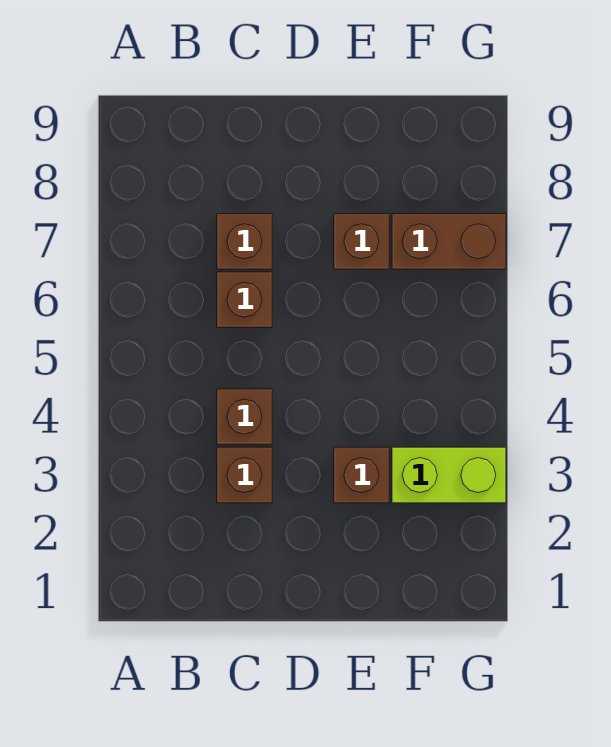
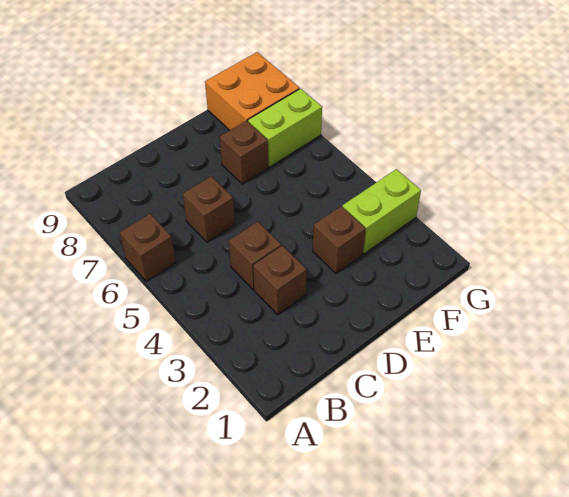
brown brick C7 level 1 -> brown brick A6 level 1
brown brick F7:G7 level 1 -> lime brick F7:G7 level 1
none -> orange brick F8:G9 level 1

